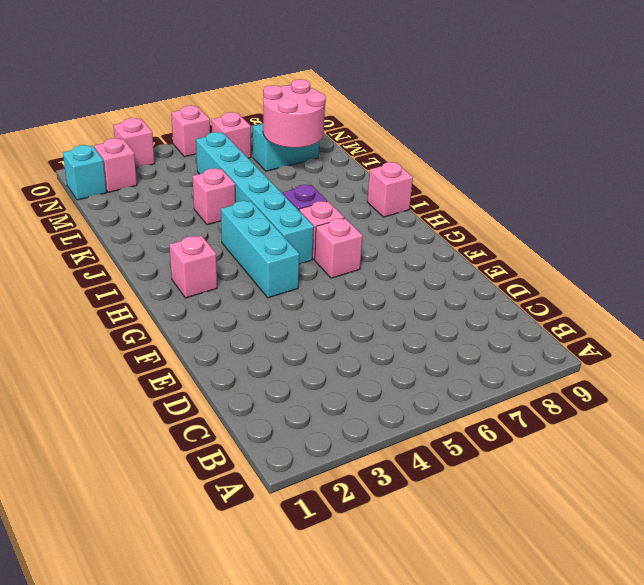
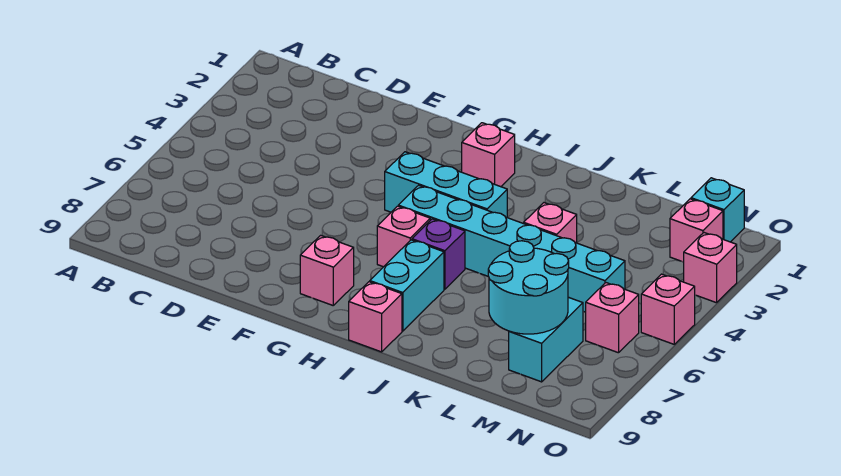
pink brick G6 level 1 -> pink brick G8 level 1
none -> cyan brick I7:I8 level 1
pink round brick L7:M8 level 2 -> cyan round brick L7:M8 level 2

